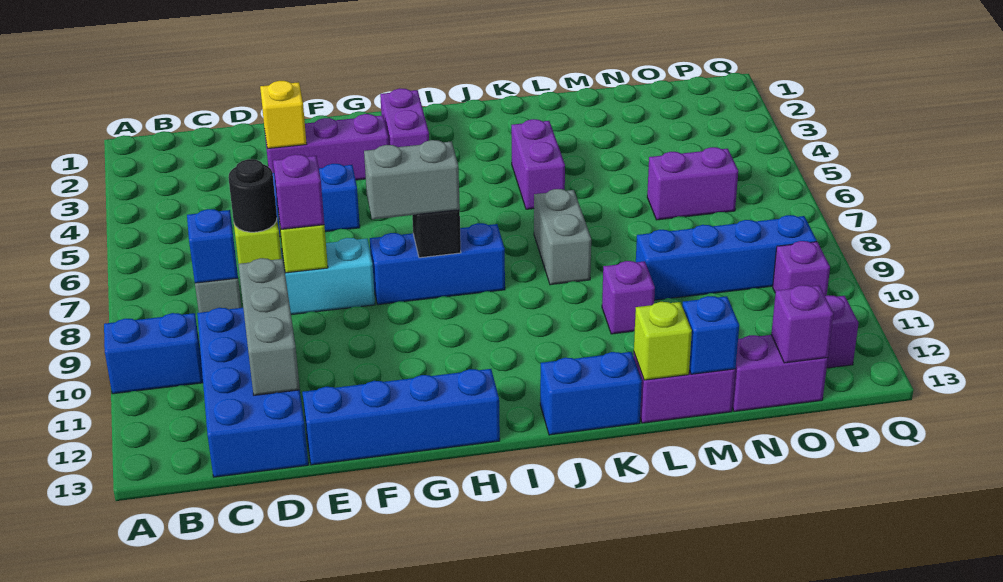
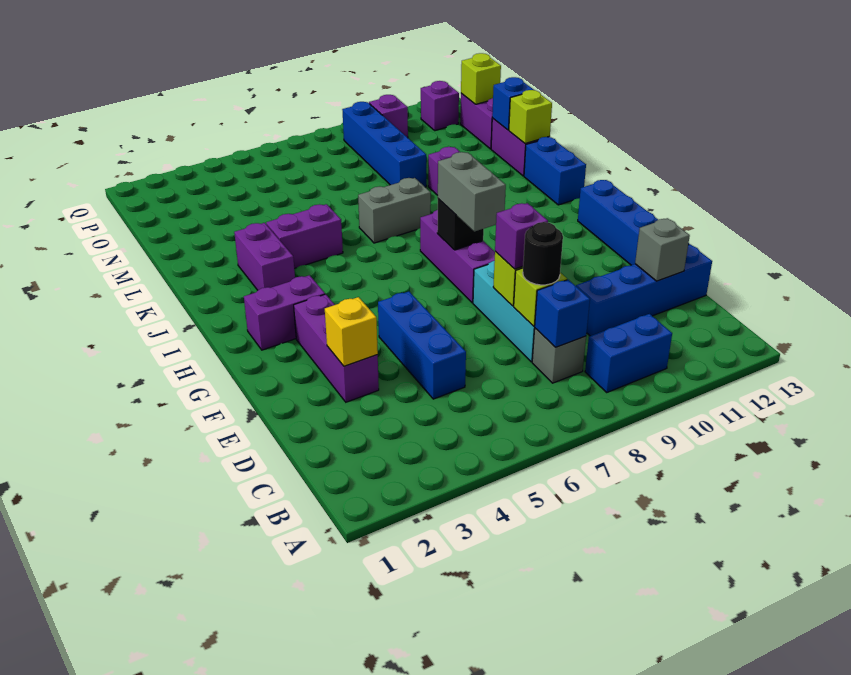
blue brick A10:B10 level 1 -> blue brick B9:B10 level 1
blue brick C10:D13 level 1 -> blue brick D10:D13 level 1
grey brick D10:D12 level 2 -> grey brick D12 level 2
blue brick G8:I8 level 1 -> purple brick G8:I8 level 1
purple brick N6:O6 level 1 -> purple brick J3:K3 level 1
purple brick O13 level 2 -> lime brick O13 level 2

